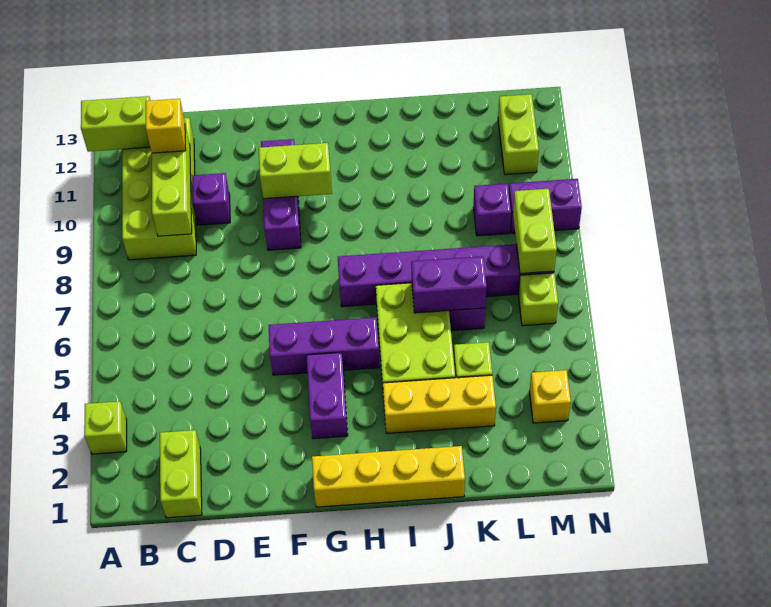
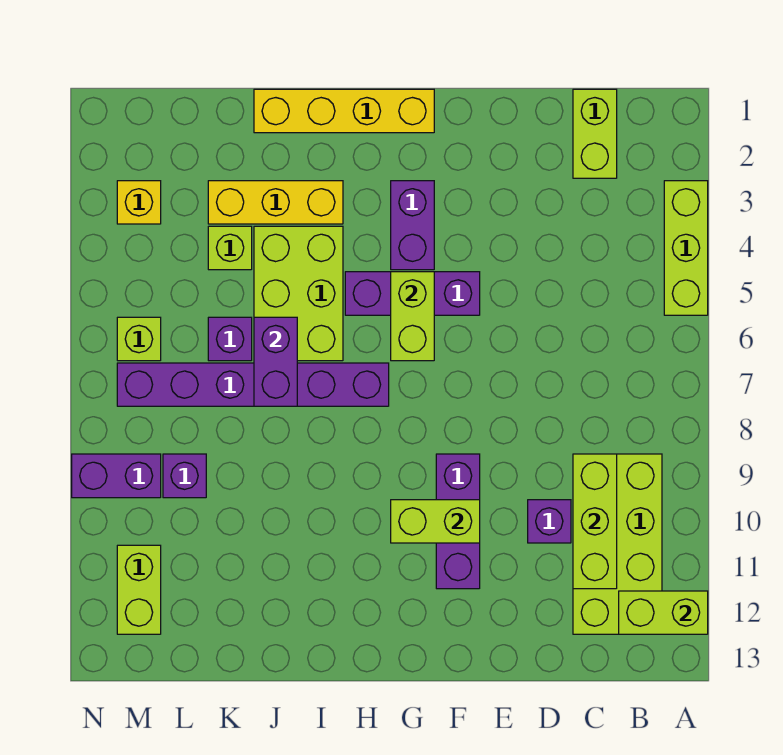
lime brick A3 level 1 -> lime brick A3:A5 level 1
yellow brick C11 level 3 -> none
purple brick J6:K6 level 2 -> purple brick J6:J7 level 2
lime brick M7:M8 level 2 -> lime brick G5:G6 level 2

